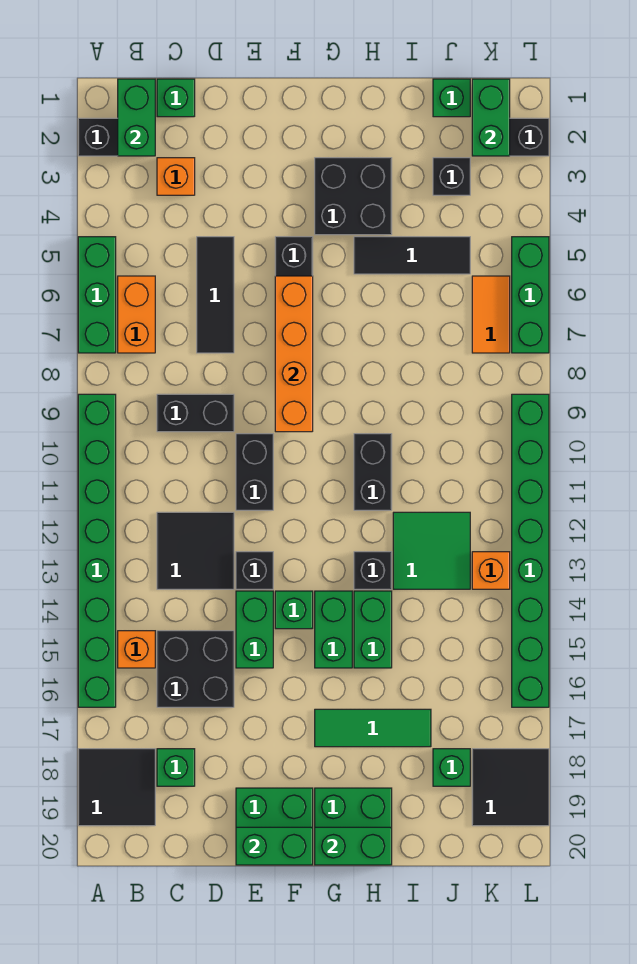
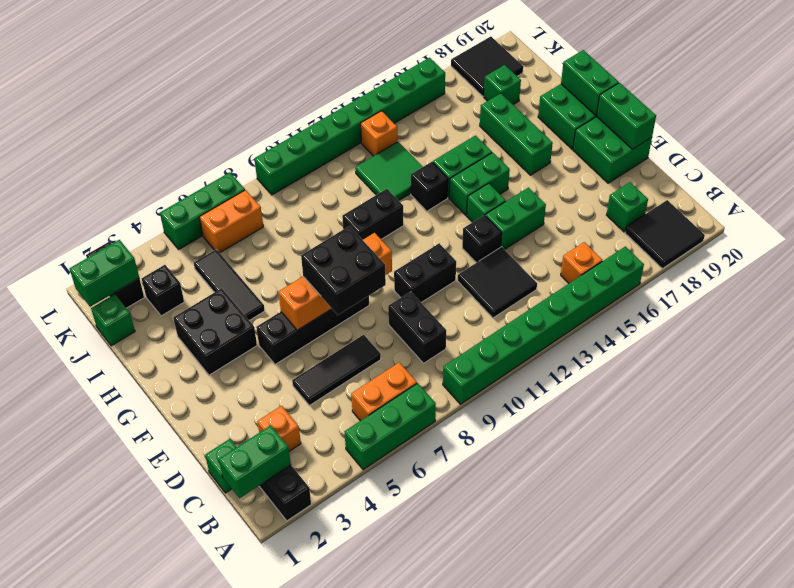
black brick C15:D16 level 1 -> black brick E7:F8 level 3
green tile G17:I17 level 1 -> green brick G17:I17 level 1
orange tile K6:K7 level 1 -> orange brick K6:K7 level 1

